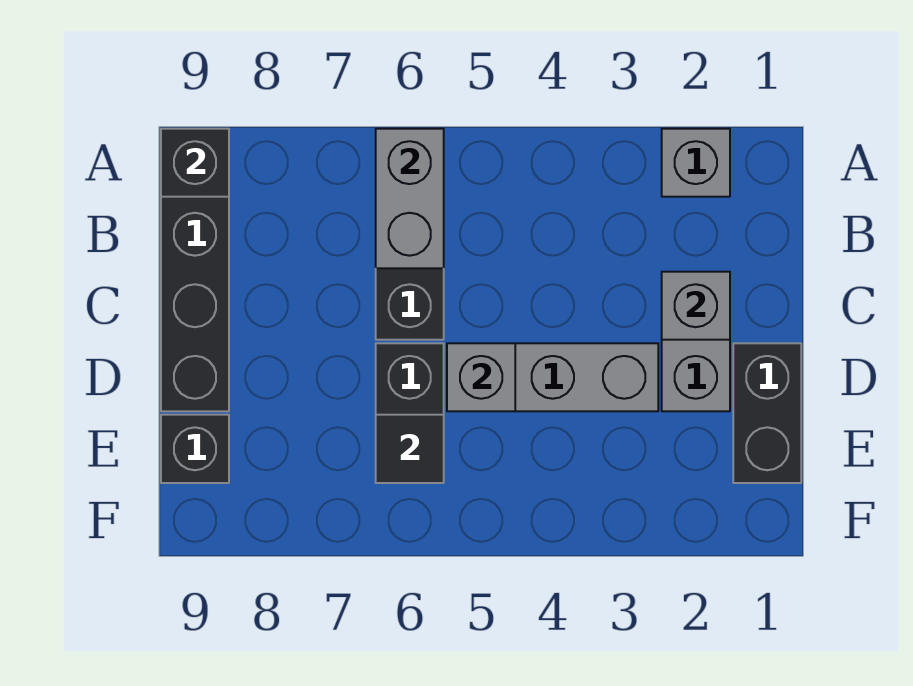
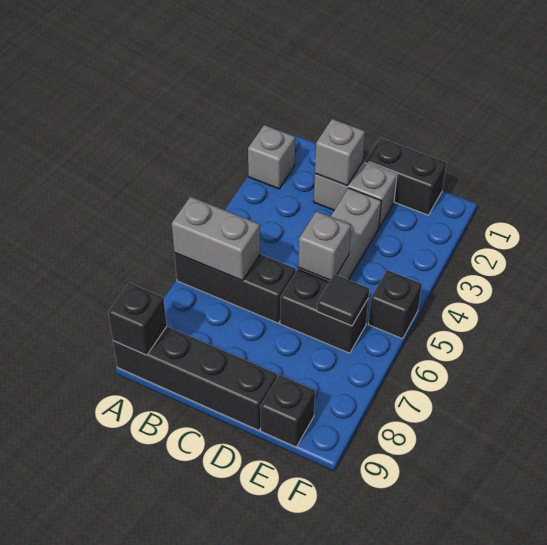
none -> black brick F5 level 1

